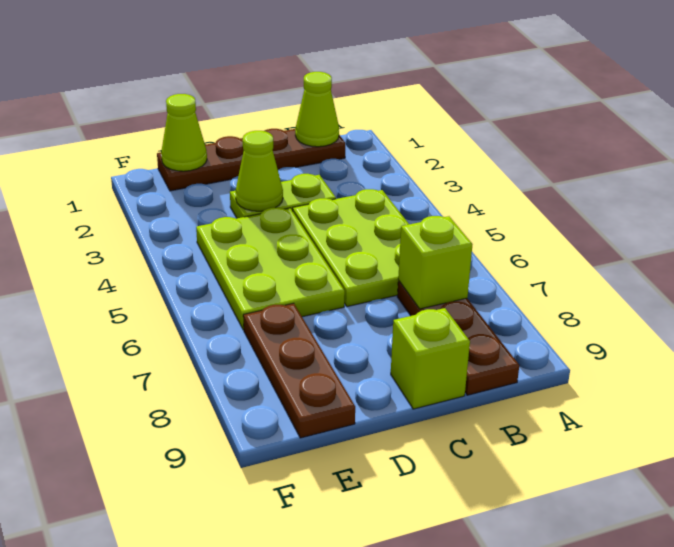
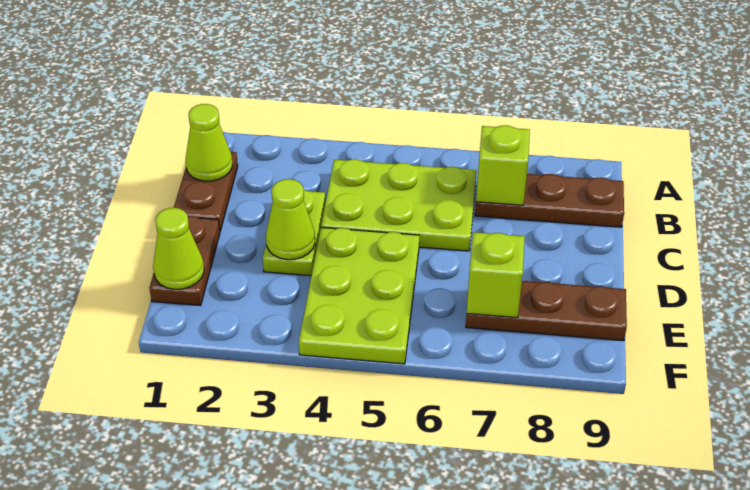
lime brick C9 level 1 -> lime brick E7 level 2
lime plate D4:E6 level 1 -> lime plate D4:F5 level 1

